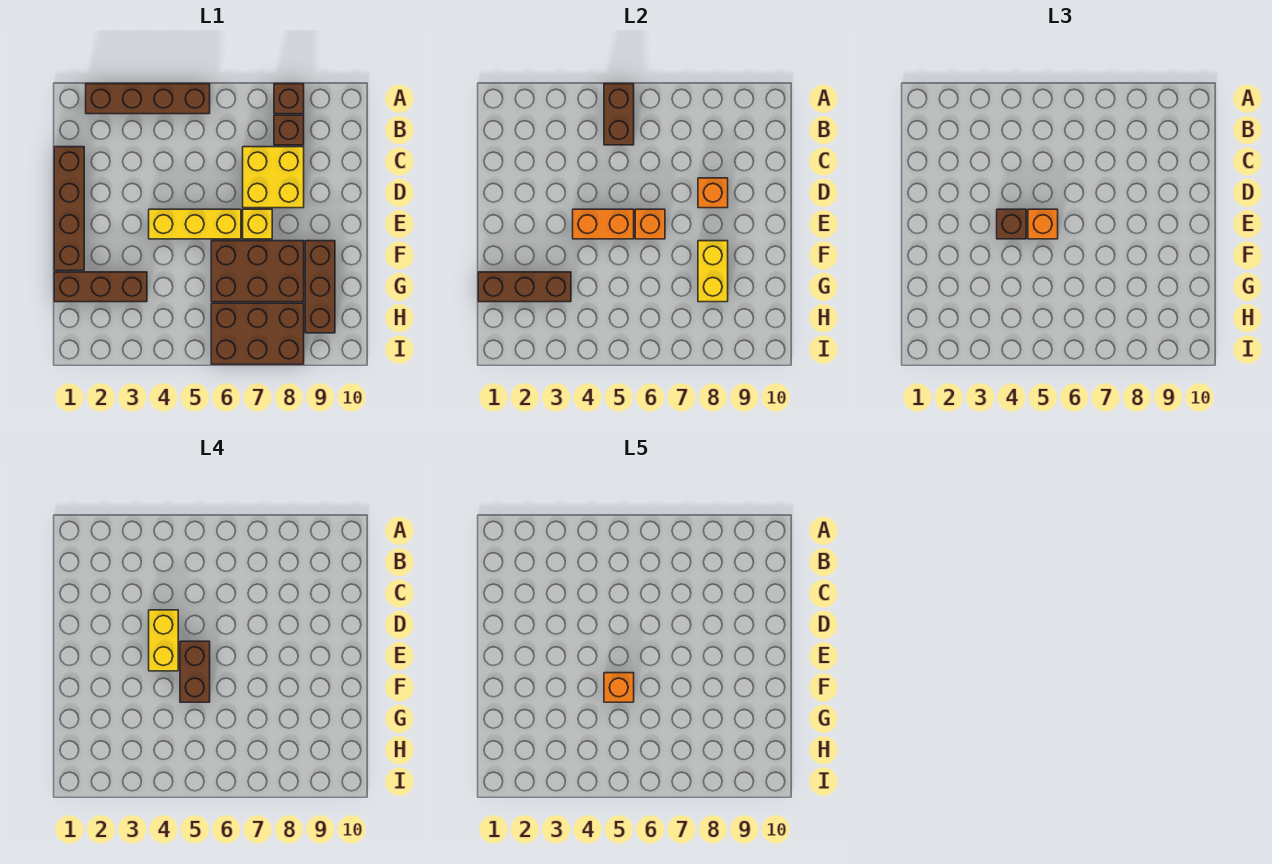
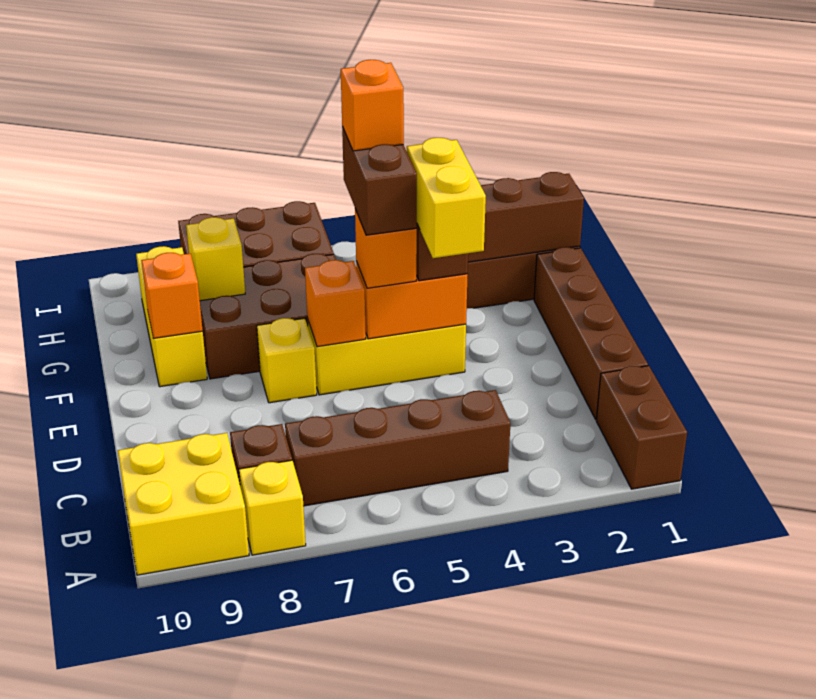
brown brick A2:A5 level 1 -> brown brick B4:B7 level 1
brown brick A5:B5 level 2 -> brown brick A1:B1 level 1
brown brick A8 level 1 -> yellow brick A8 level 1
yellow brick C7:D8 level 1 -> yellow brick A9:B10 level 1
orange brick D8 level 2 -> orange brick F9 level 2
yellow brick F8:G8 level 2 -> yellow brick G8 level 2
brown brick F9:H9 level 1 -> yellow brick F9:H9 level 1

